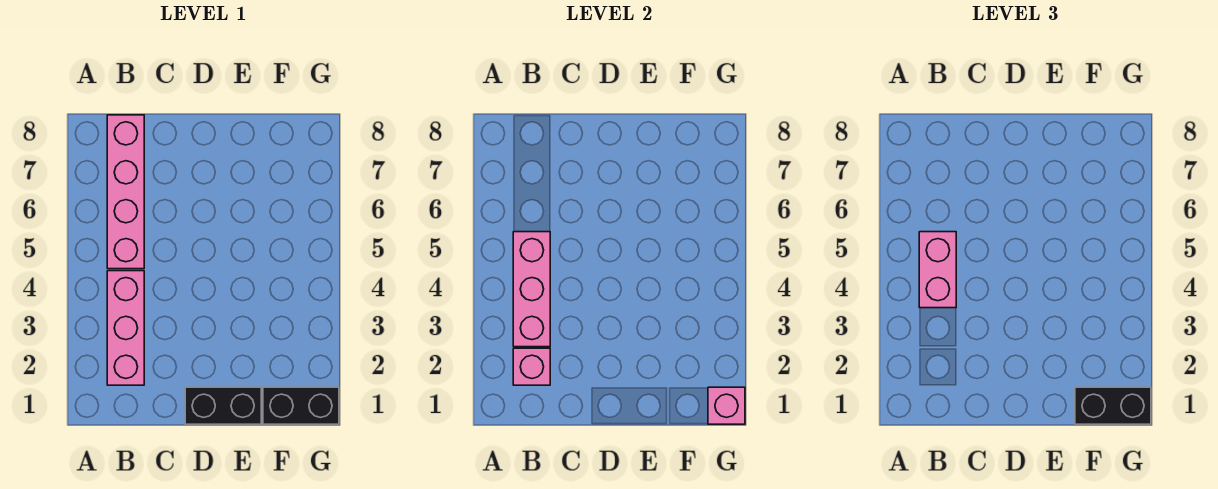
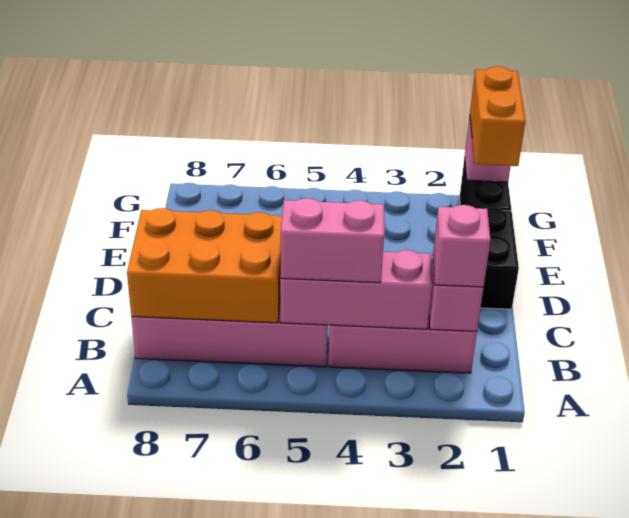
none -> pink brick B2 level 3
none -> orange brick B6:C8 level 2
black brick F1:G1 level 3 -> orange brick F1:G1 level 3

